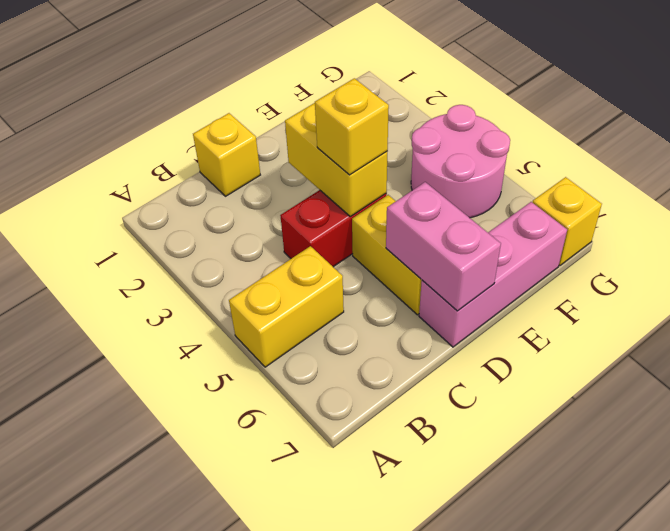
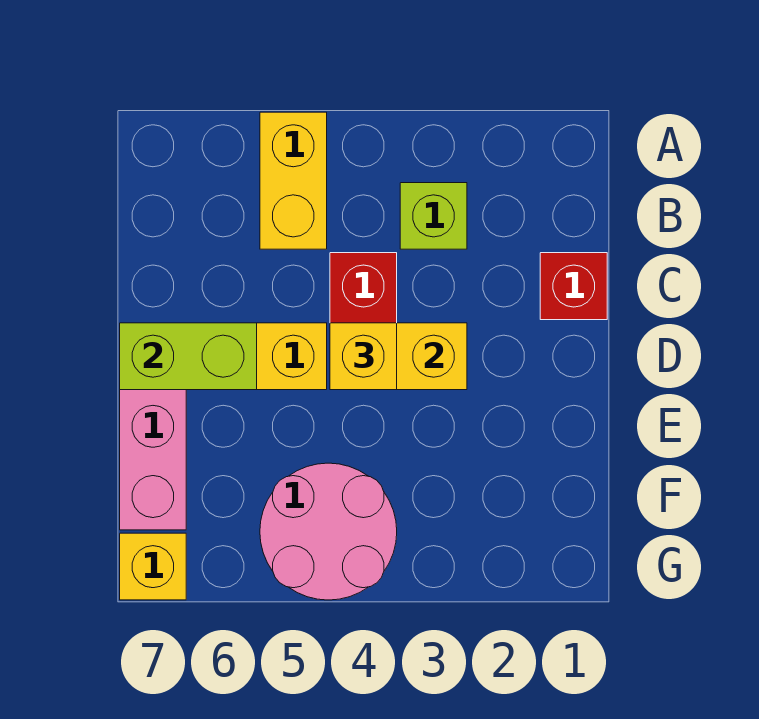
none -> lime brick B3 level 1
yellow brick C1 level 1 -> red brick C1 level 1
pink brick D6:D7 level 2 -> lime brick D6:D7 level 2

